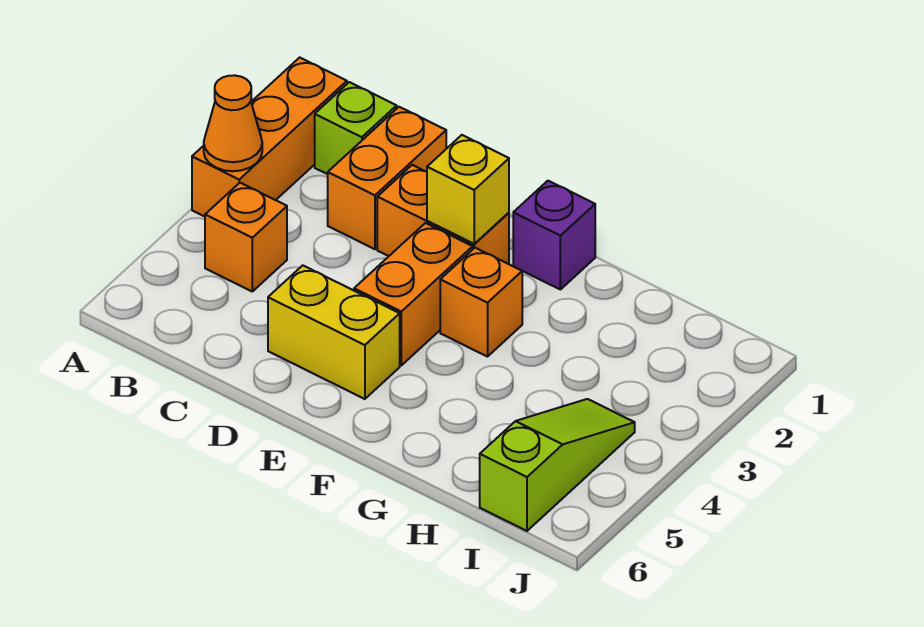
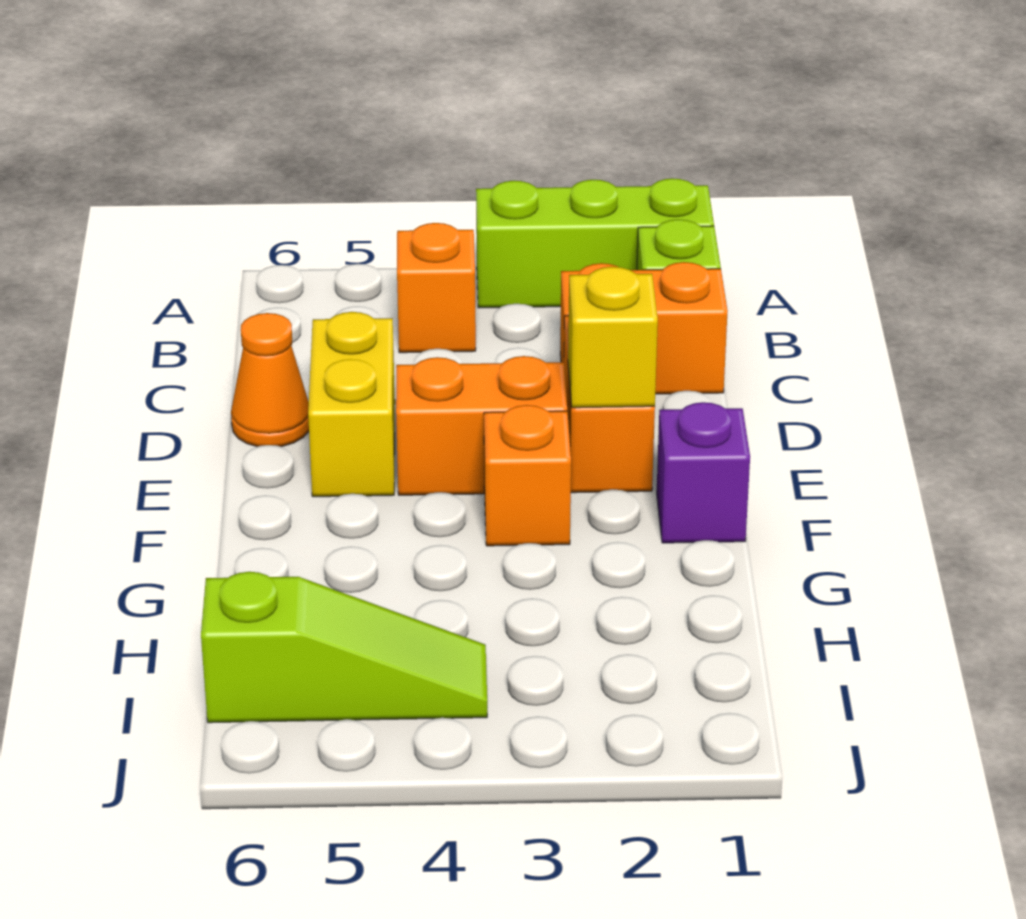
orange brick A1:A3 level 1 -> lime brick A1:A3 level 1
orange cone A3 level 2 -> orange cone D6 level 1

